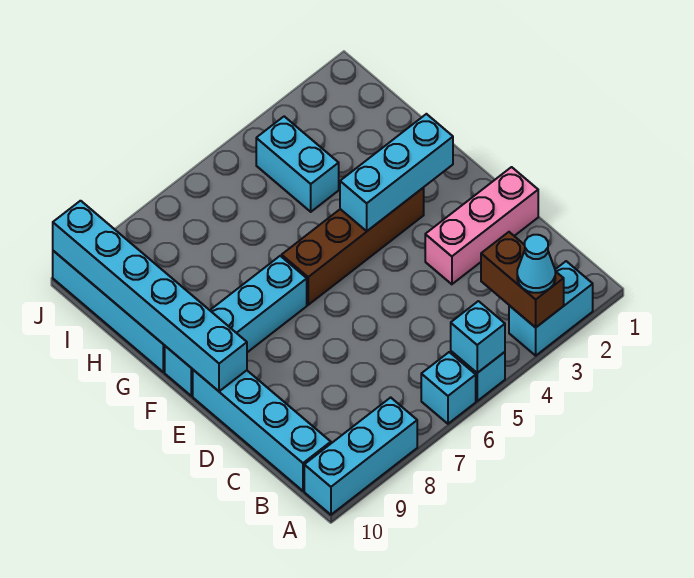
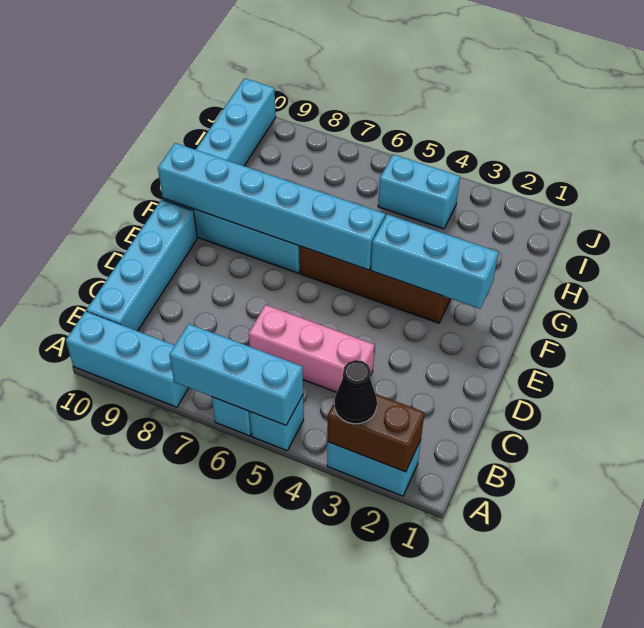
brown brick A3:B3 level 2 -> brown brick A2:A3 level 2
cyan cone A3 level 3 -> black cone A3 level 3
cyan brick A5 level 2 -> cyan brick A5:A7 level 2
pink brick D1:D3 level 1 -> pink brick C4:C6 level 1
cyan brick E10:J10 level 2 -> cyan brick F5:F10 level 2
cyan brick H4:I4 level 1 -> cyan brick I4:I5 level 1

